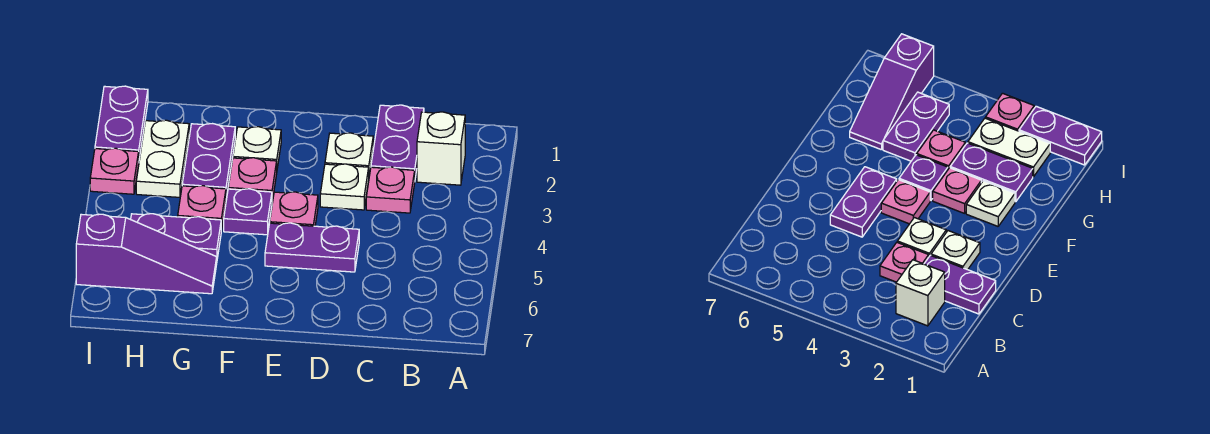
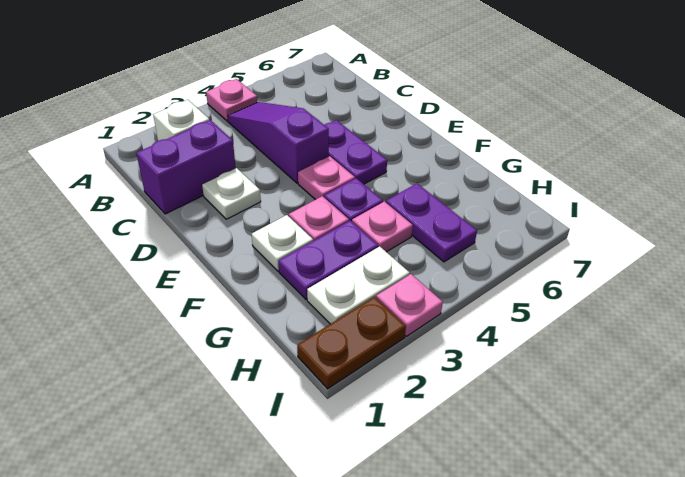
purple plate C1:C2 level 1 -> purple brick C1:C2 level 1
pink plate C3 level 1 -> pink plate A4 level 1
white plate D3 level 1 -> none
purple slope G6:I6 level 1 top I -> purple slope B4:D4 level 1 top D
purple plate I1:I2 level 1 -> brown plate I1:I2 level 1

